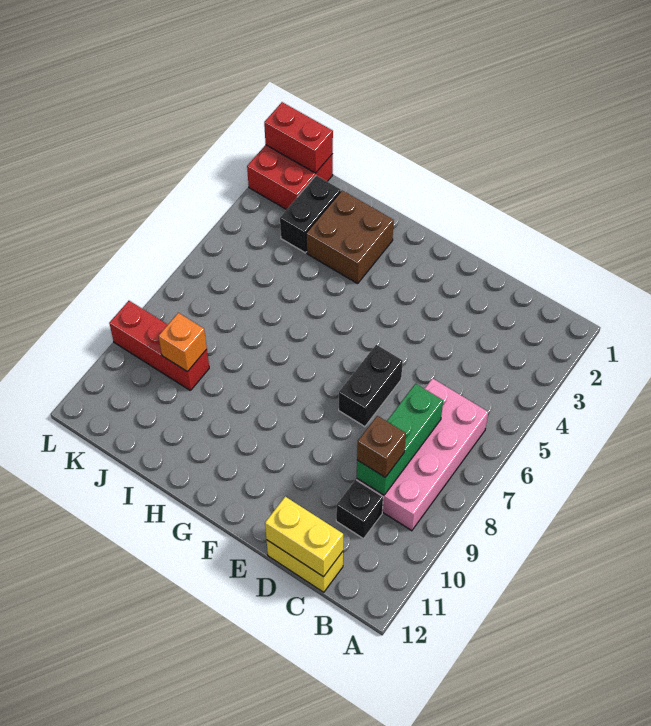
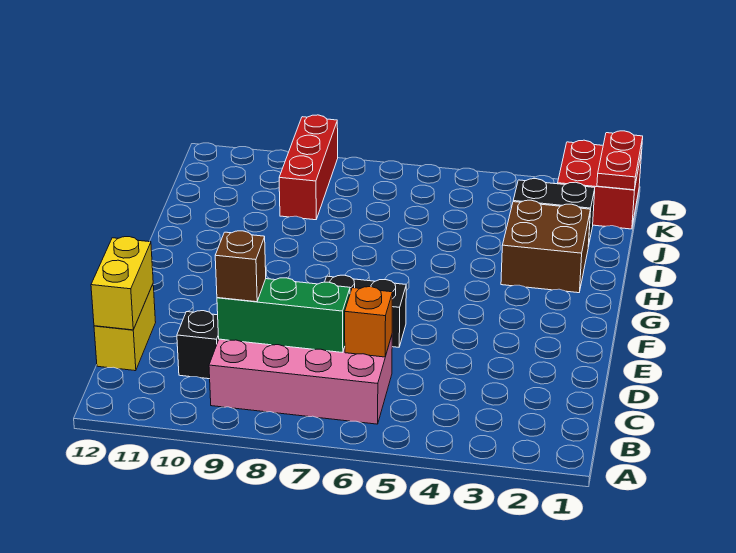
orange brick J9 level 2 -> orange brick C6 level 2
red brick K1:L1 level 2 -> red plate K1:L1 level 2

